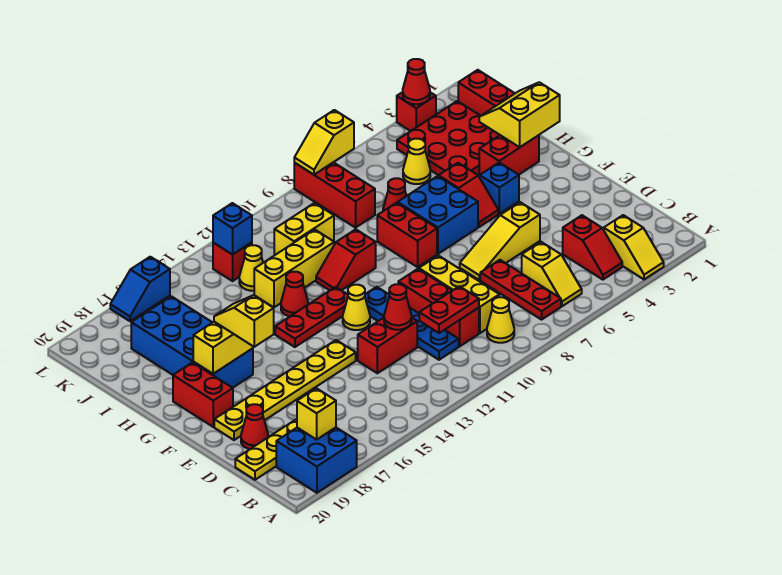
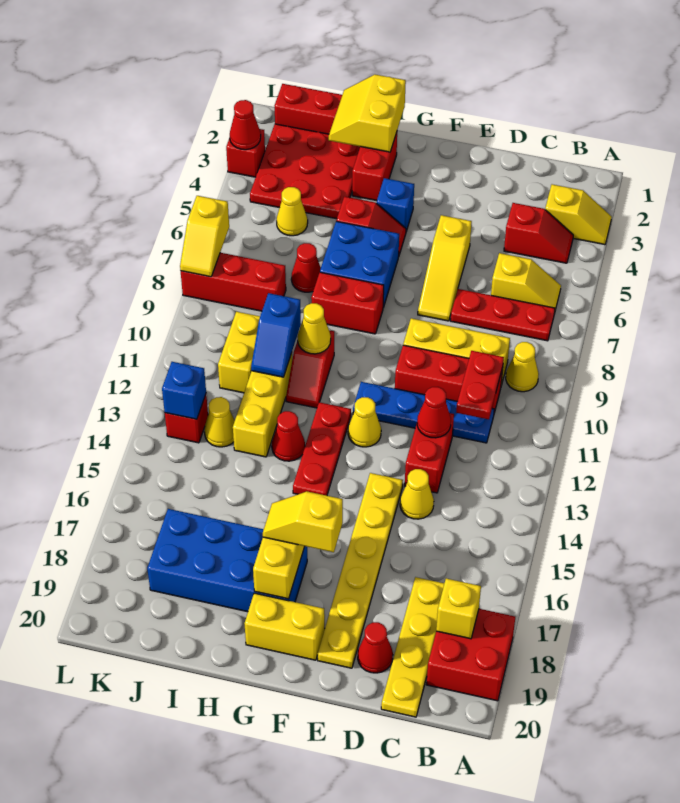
blue brick A18:B19 level 1 -> red brick A18:B19 level 1
none -> yellow cone D14 level 1
red brick F19:G19 level 1 -> yellow brick F19:G19 level 1
none -> yellow cone H10 level 2
blue slope L16:L17 level 1 top 16 -> blue slope I10:I11 level 2 top 10

